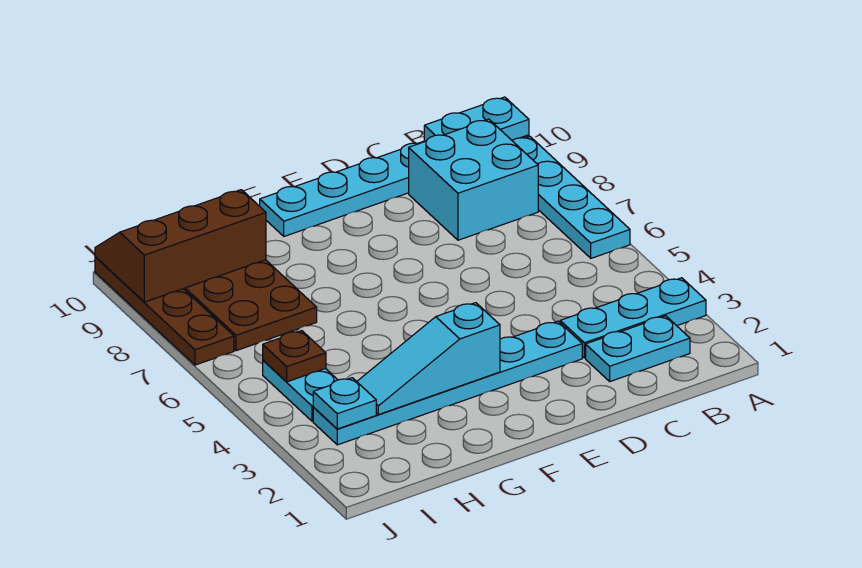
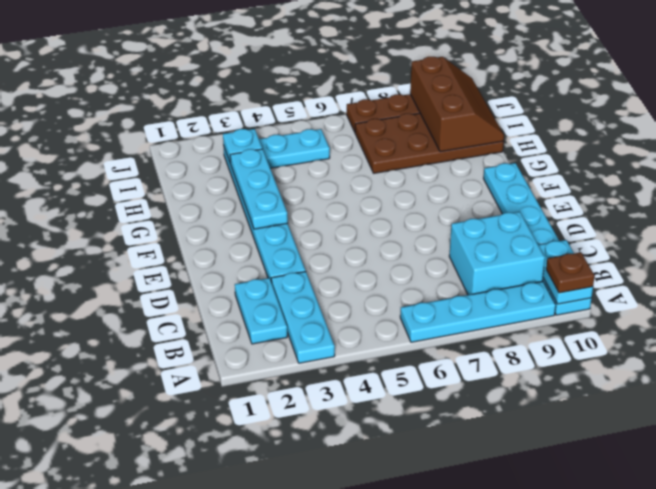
cyan slope F3:H3 level 2 top F -> cyan plate F3:H3 level 2
brown plate I5 level 2 -> brown plate A10 level 3

